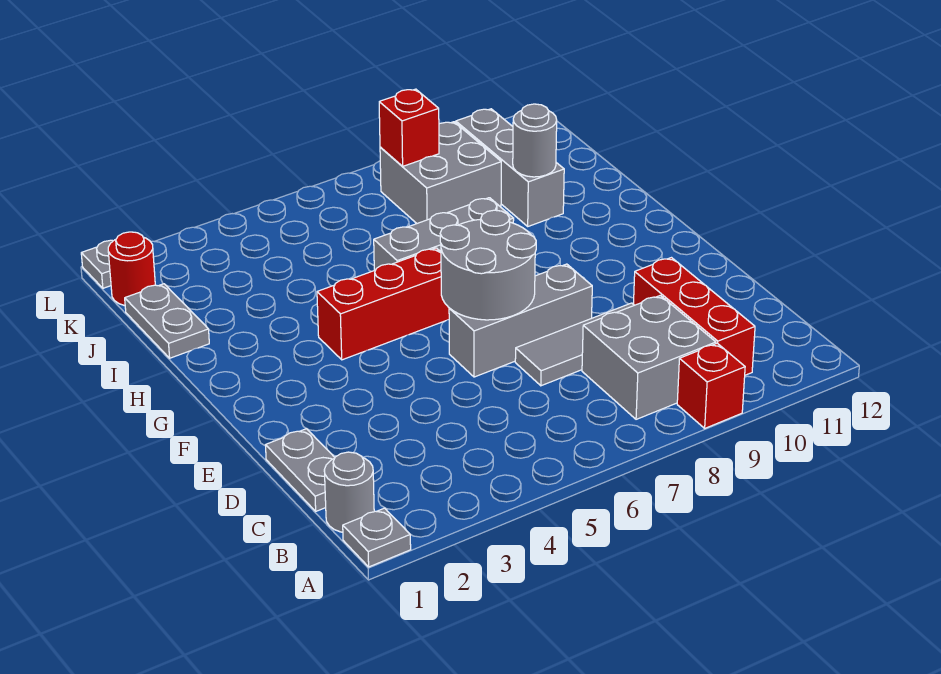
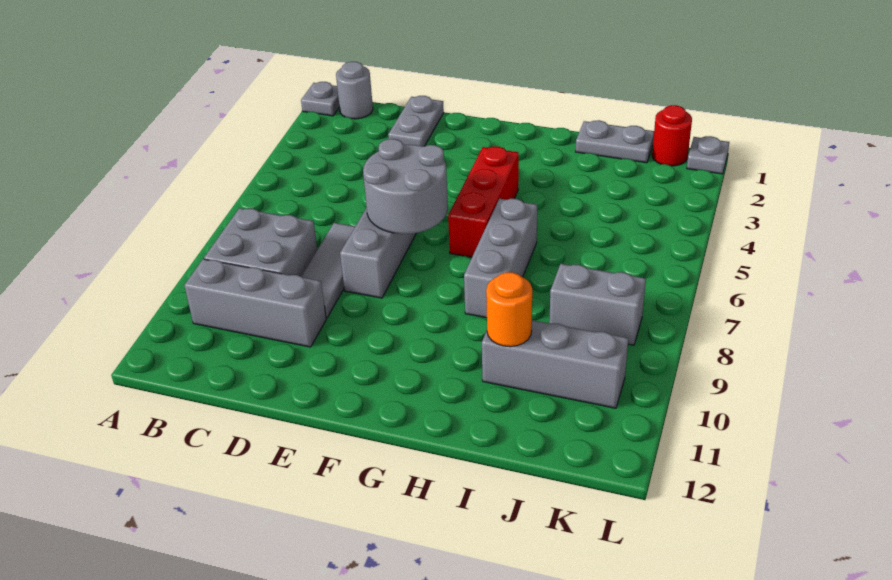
red brick A9 level 1 -> none
red brick B10:D10 level 1 -> grey brick B10:D10 level 1
grey plate C1:D1 level 1 -> grey plate D1:D2 level 1
grey round brick I10 level 2 -> orange round brick I10 level 2
grey brick J8:K9 level 1 -> grey brick J8:K8 level 1
red brick K8 level 2 -> none

